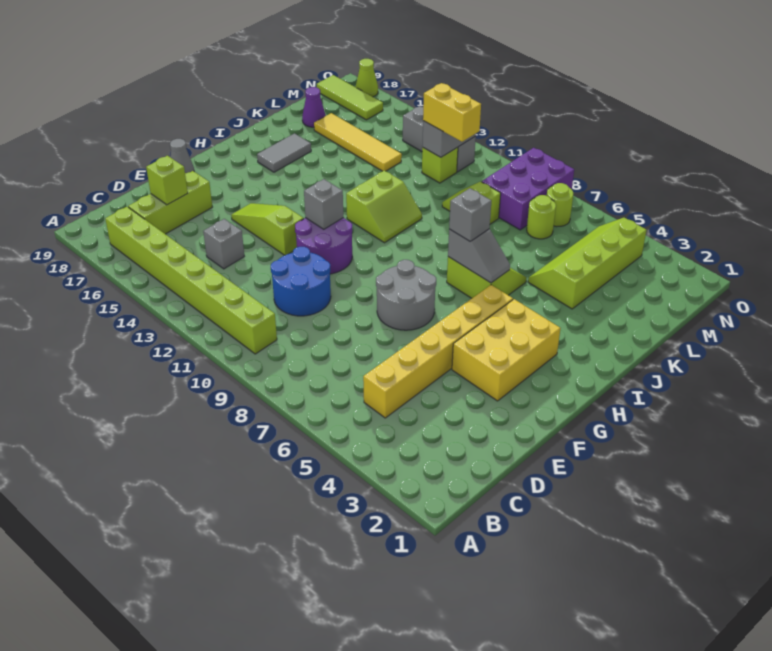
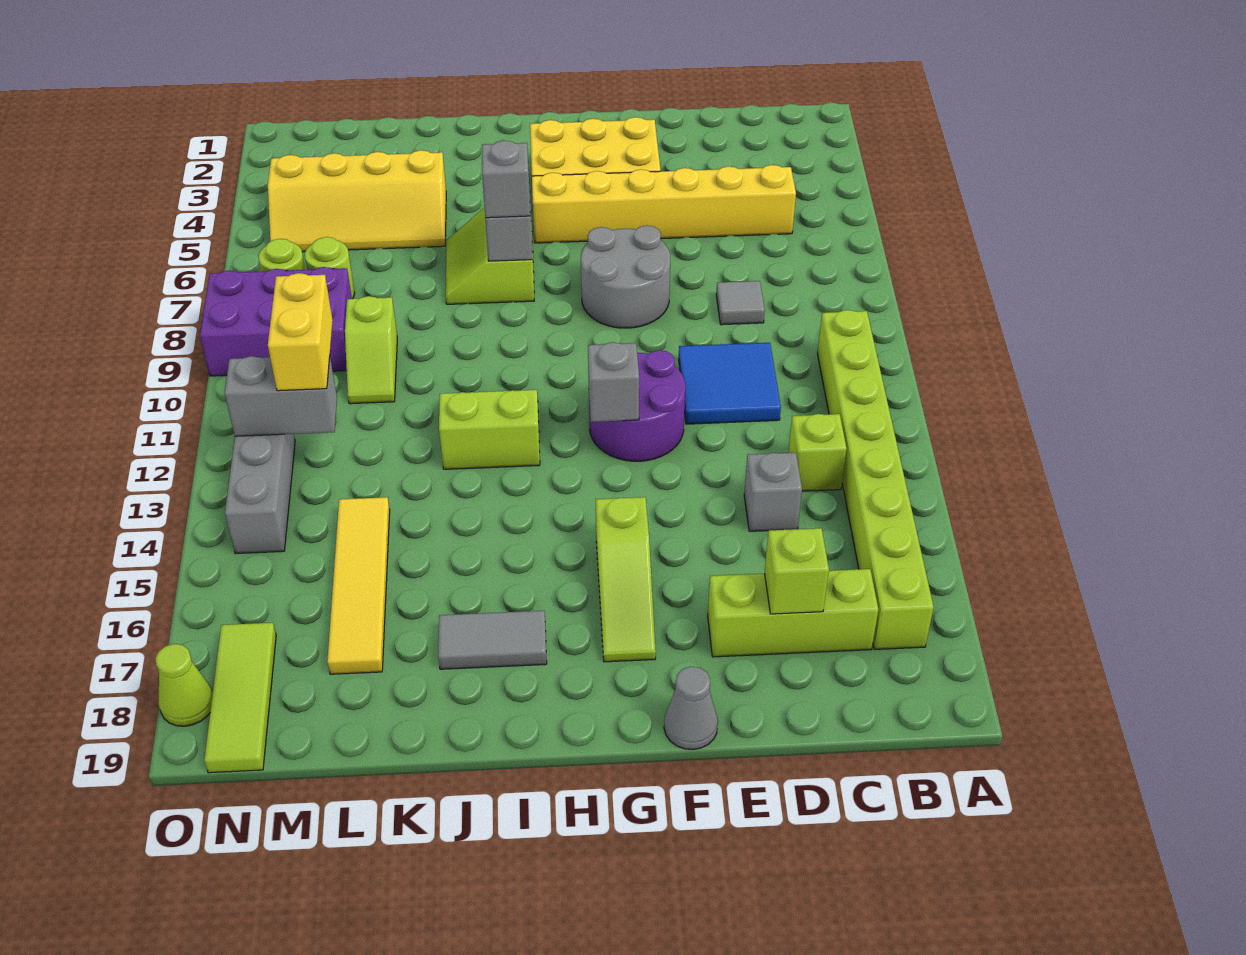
none -> grey tile D8 level 1
blue round brick D10:E11 level 1 -> blue tile D10:E11 level 1
lime slope F13:F15 level 1 top 13 -> lime slope G15:G17 level 1 top 15
lime slope K4:N5 level 1 top 4 -> yellow slope K4:N5 level 1 top 4
purple cone L18 level 1 -> none
lime brick M12 level 1 -> lime brick C13 level 1

